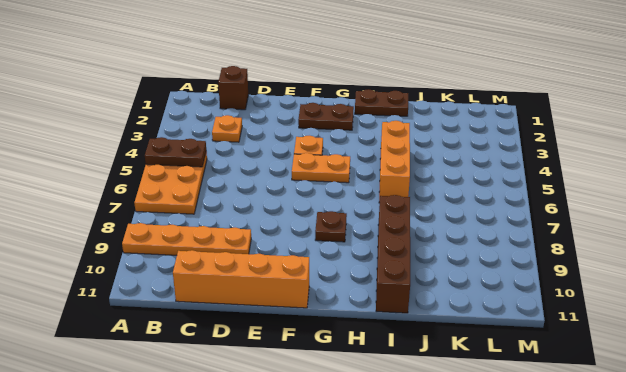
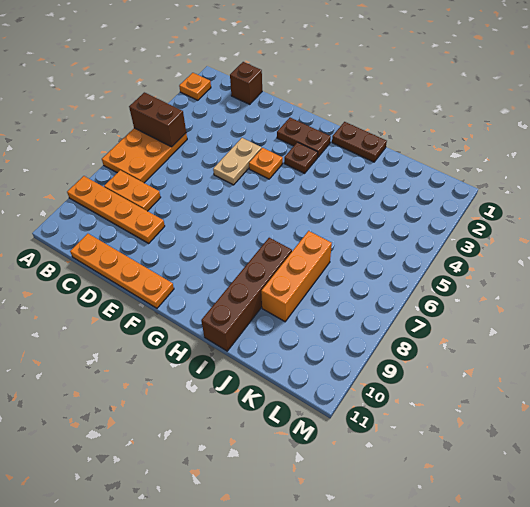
brown plate A5:B5 level 2 -> brown brick A5:B5 level 2
orange plate C3 level 1 -> orange plate A2 level 1
orange brick C11:F11 level 1 -> orange plate C11:F11 level 1
none -> tan plate E4:E5 level 1
orange plate F5:G5 level 1 -> orange plate B8:C8 level 1
brown plate G8 level 1 -> brown plate G3 level 1
orange brick I4:I6 level 1 -> orange brick J7:J9 level 1

